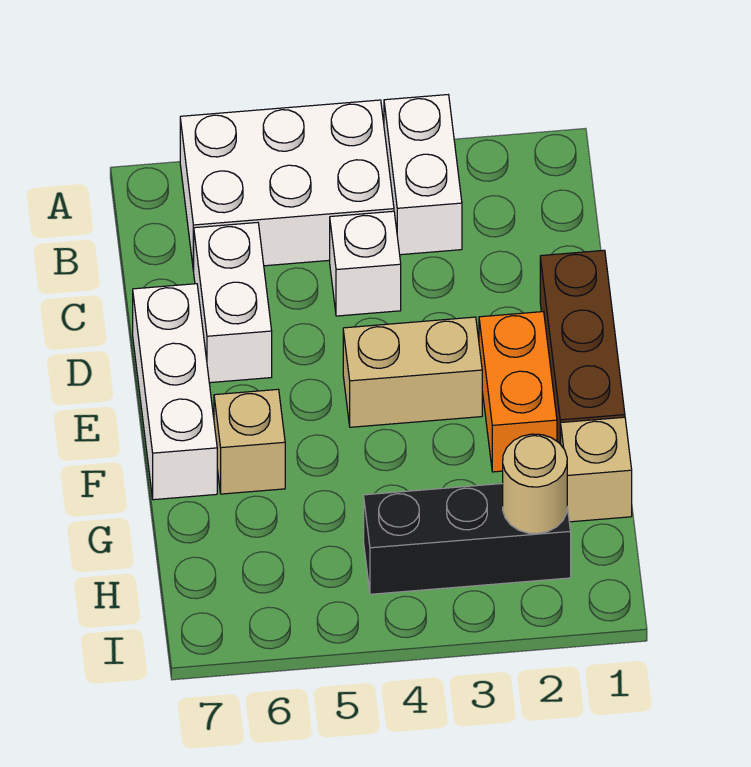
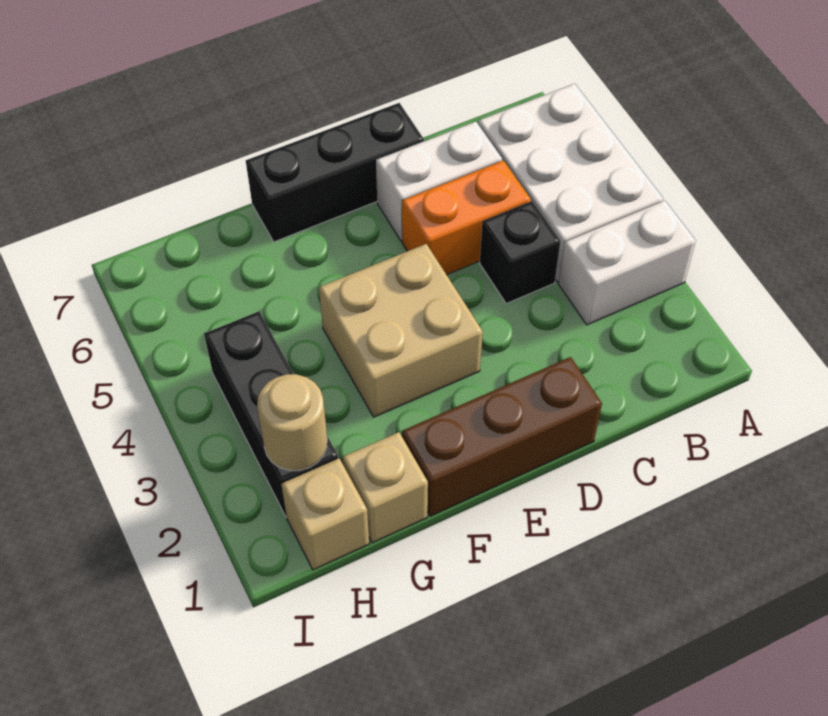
white brick C4 level 1 -> black brick C4 level 1
white brick D7:F7 level 1 -> black brick D7:F7 level 1
orange brick E2:F2 level 1 -> orange brick C5:D5 level 1
tan brick E3:E4 level 1 -> tan brick E3:F4 level 1
tan brick F6 level 1 -> tan brick H1 level 1

